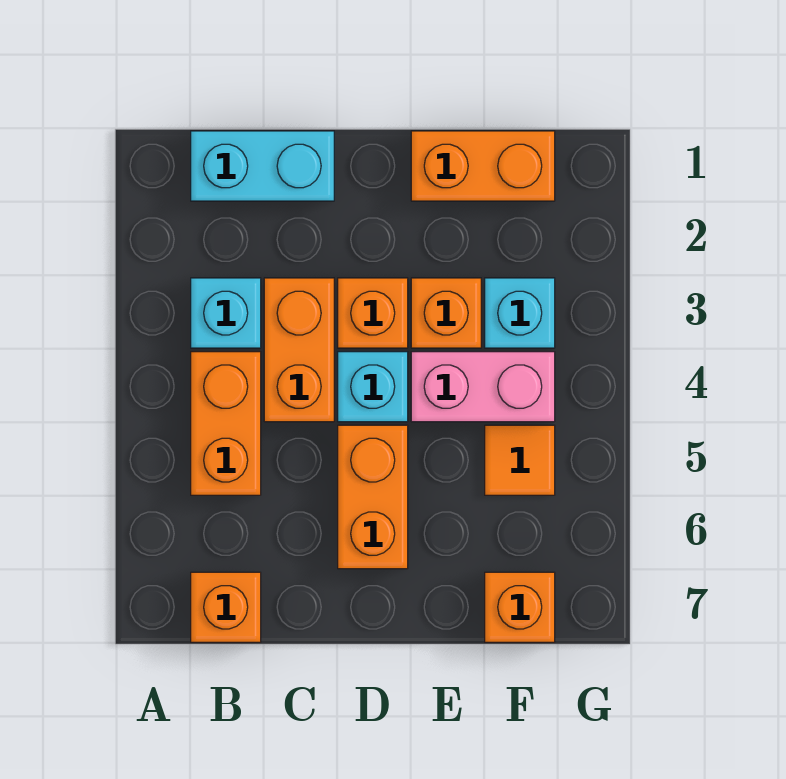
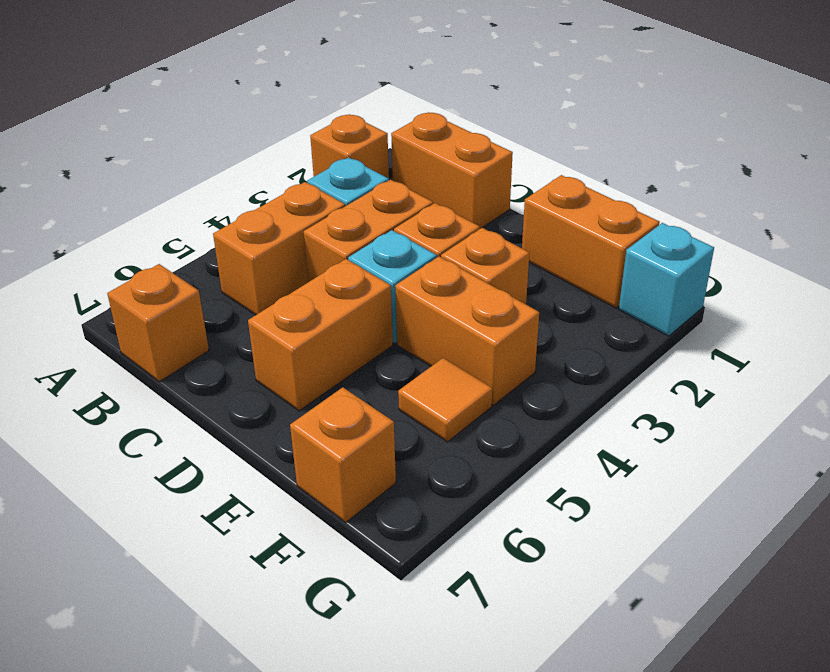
none -> orange brick A2 level 1
cyan brick B1:C1 level 1 -> orange brick B1:C1 level 1
pink brick E4:F4 level 1 -> orange brick E4:F4 level 1
cyan brick F3 level 1 -> cyan brick G1 level 1

